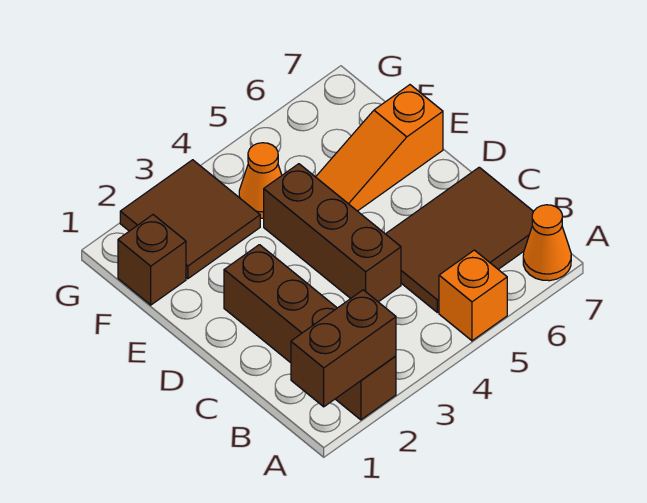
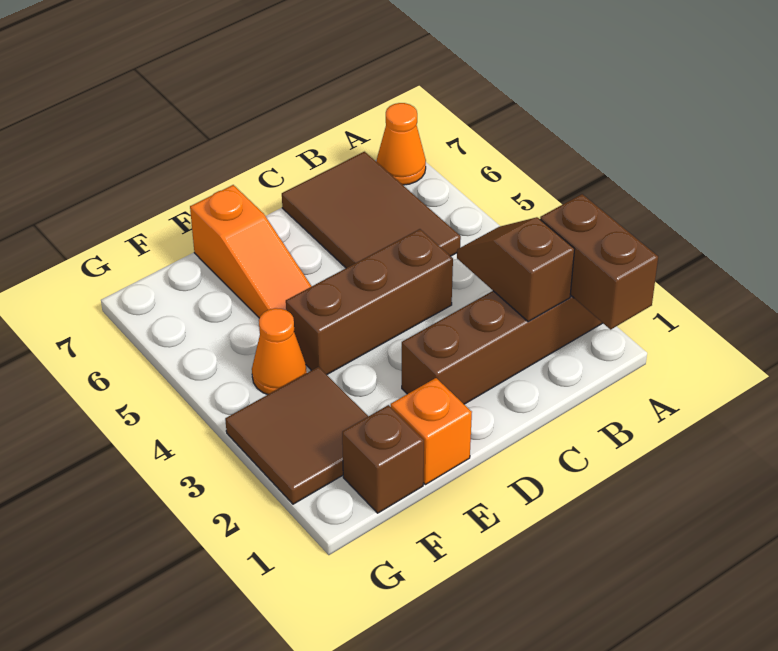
orange brick A5 level 1 -> orange brick E1 level 1
none -> brown slope B2:B3 level 2 top 2

